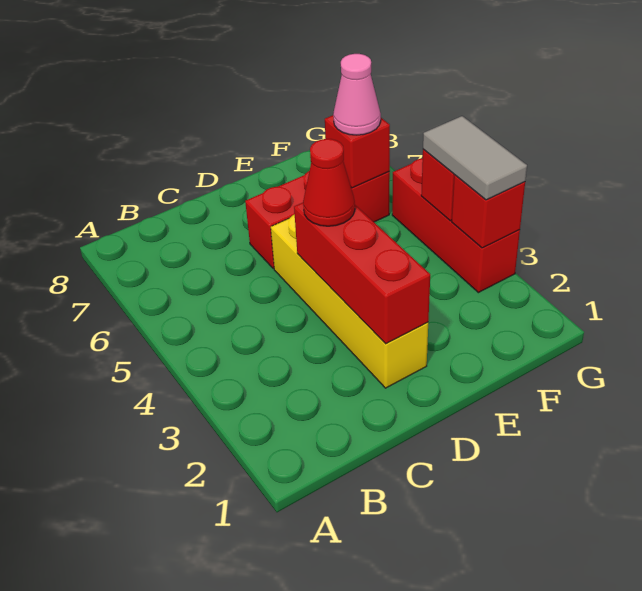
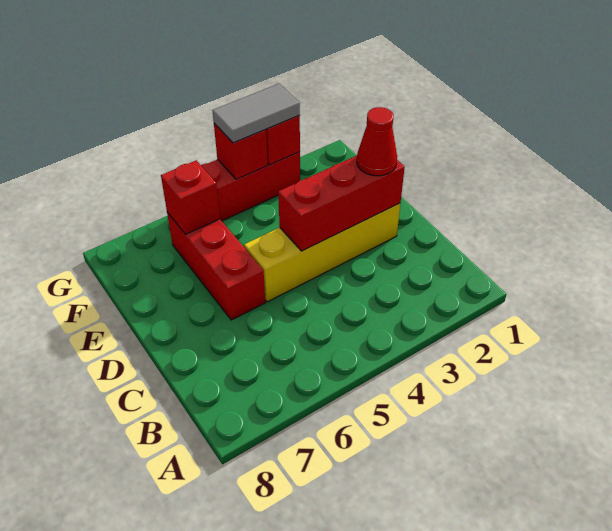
red cone D4 level 3 -> red cone D2 level 3
pink cone F6 level 3 -> none

